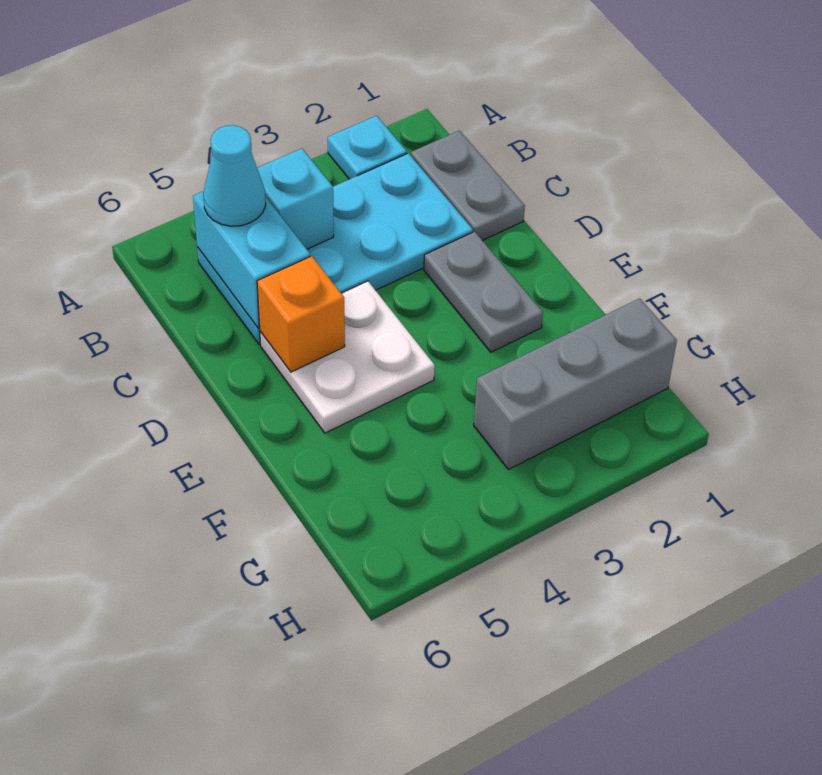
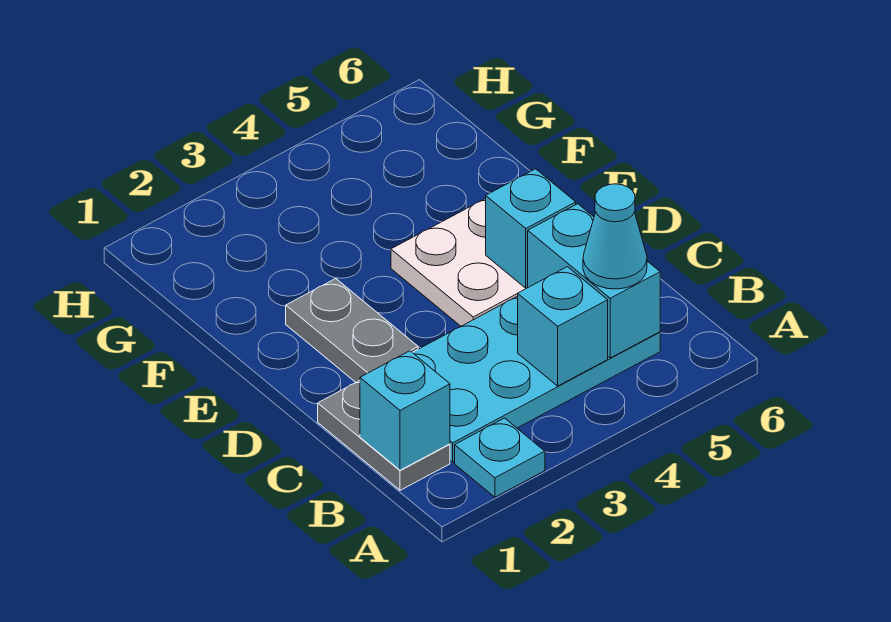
none -> cyan brick B1 level 2
orange brick D5 level 2 -> cyan brick D5 level 2
grey brick G1:G3 level 1 -> none

